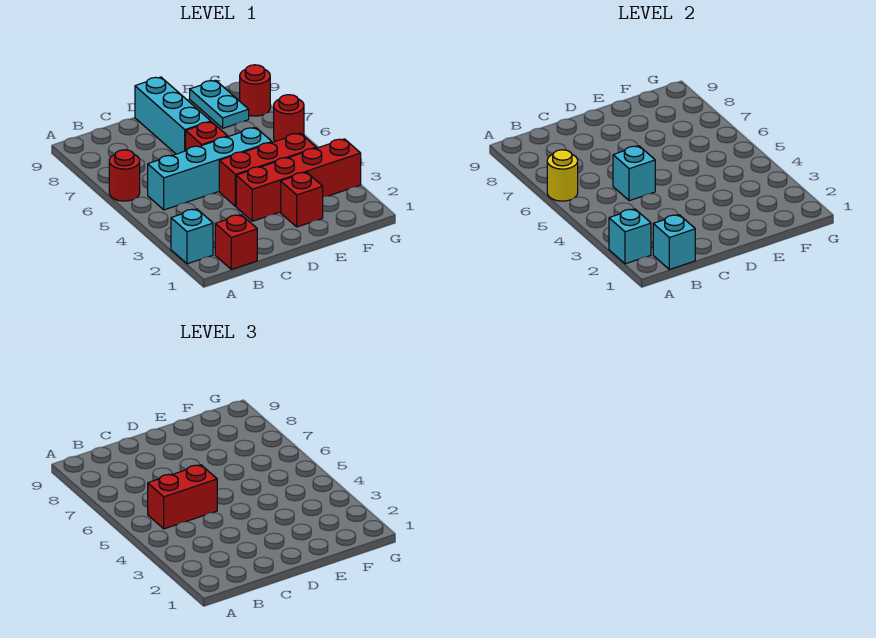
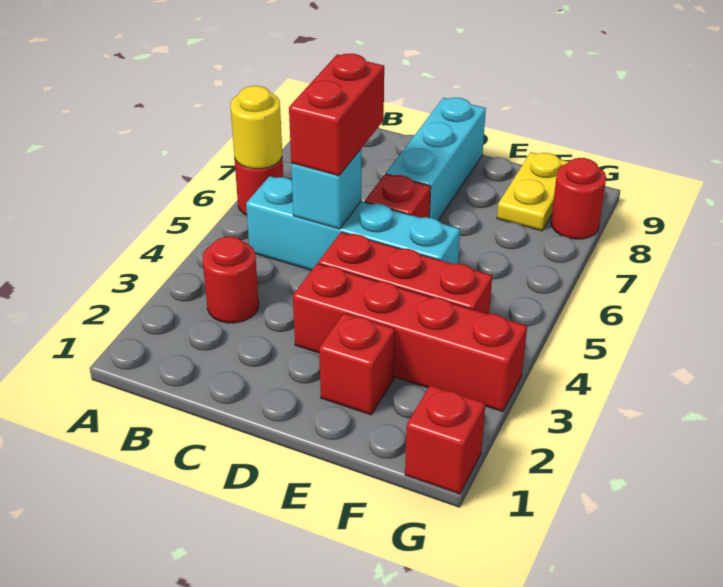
cyan brick A2 level 1 -> none
cyan brick A2 level 2 -> none
red brick B1 level 1 -> red brick G1 level 1
cyan brick B1 level 2 -> none
red brick B5:C5 level 3 -> red brick C5:C6 level 3
cyan plate F8:F9 level 1 -> yellow plate F8:F9 level 1
red round brick G6 level 1 -> red round brick B3 level 1

